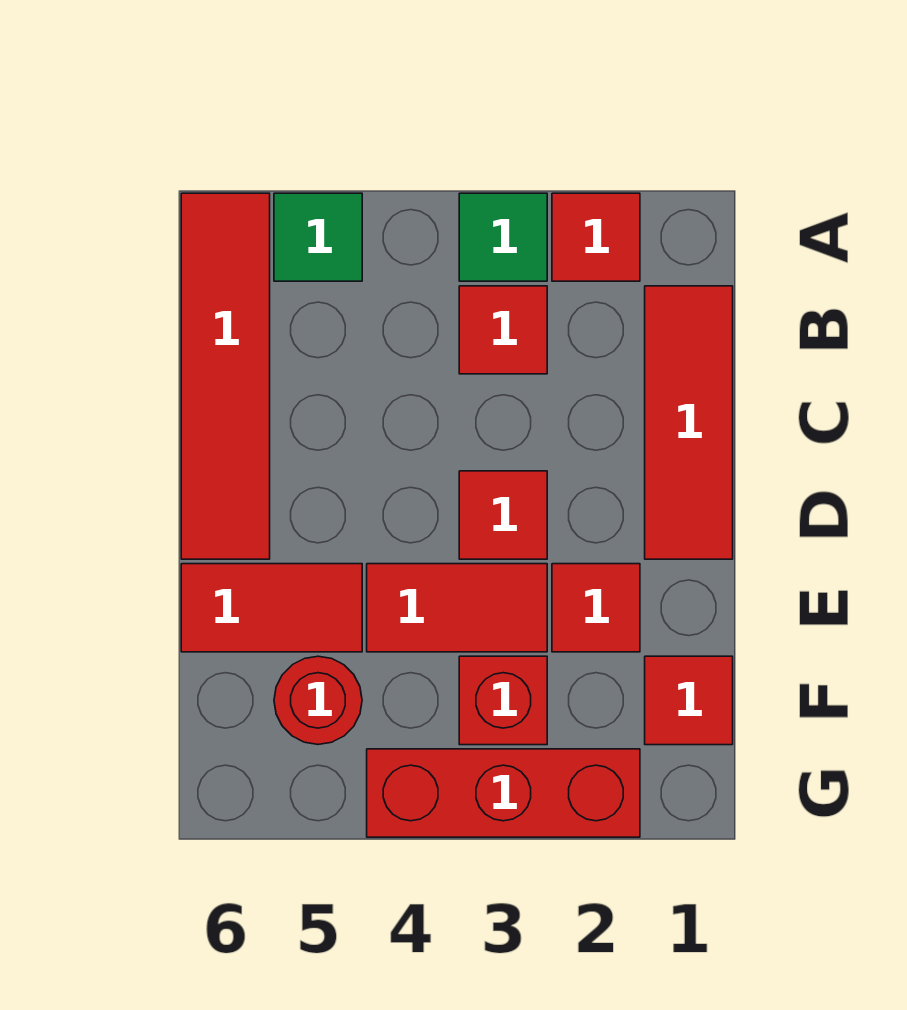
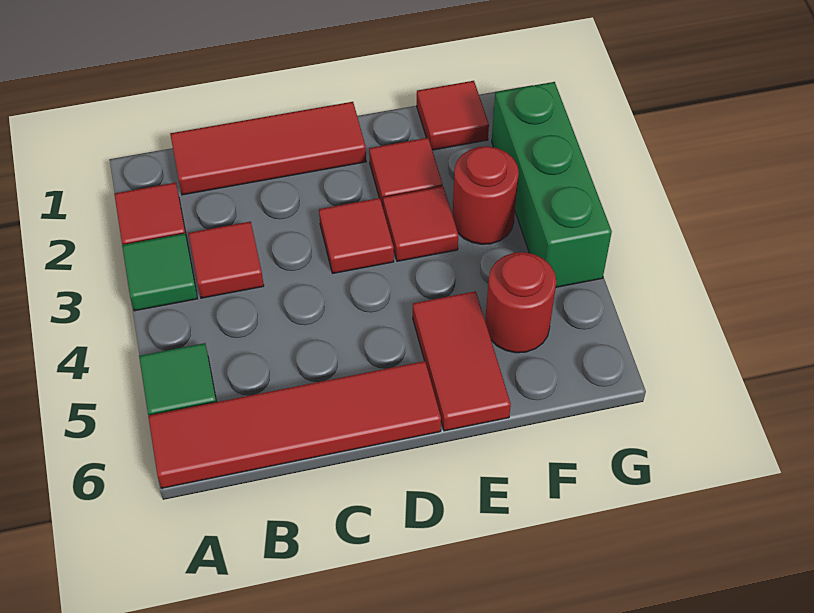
red tile E3:E4 level 1 -> red tile E3 level 1
red brick F3 level 1 -> red round brick F3 level 1
red brick G2:G4 level 1 -> green brick G2:G4 level 1

